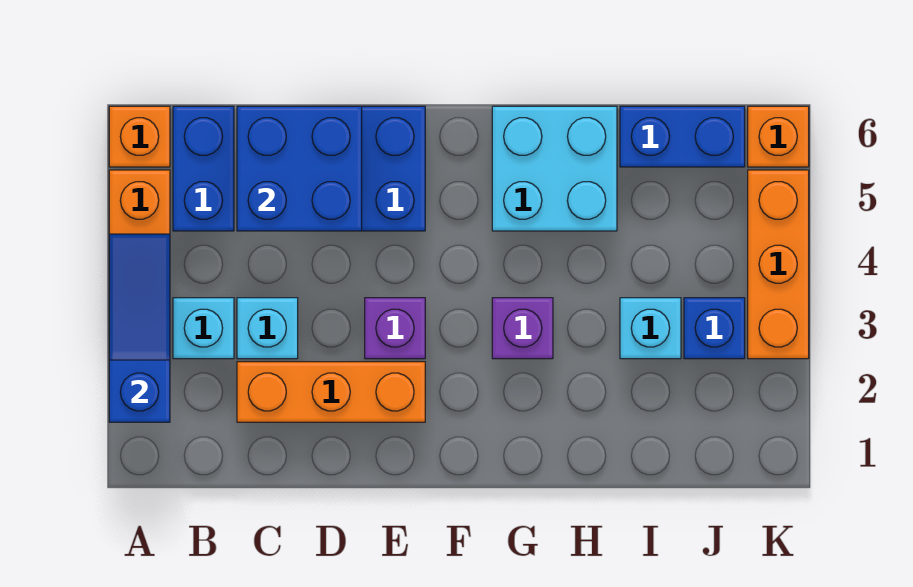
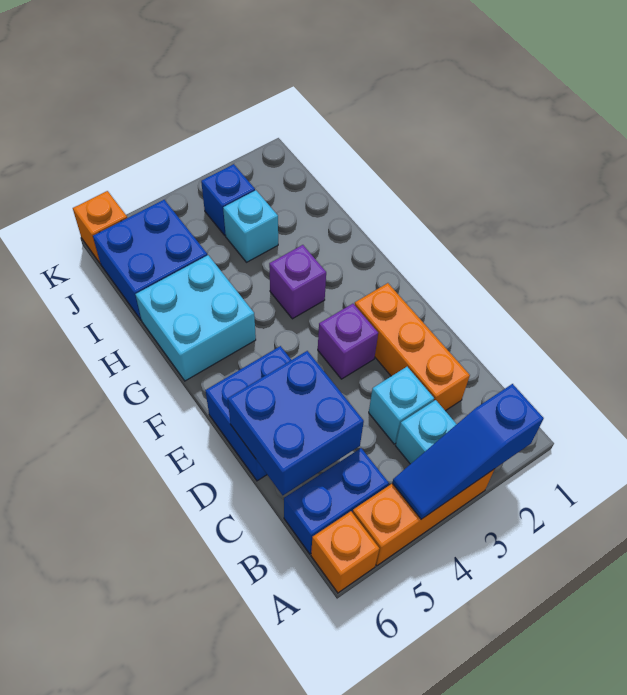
blue brick I6:J6 level 1 -> blue brick I5:J6 level 1
orange brick K3:K5 level 1 -> none

